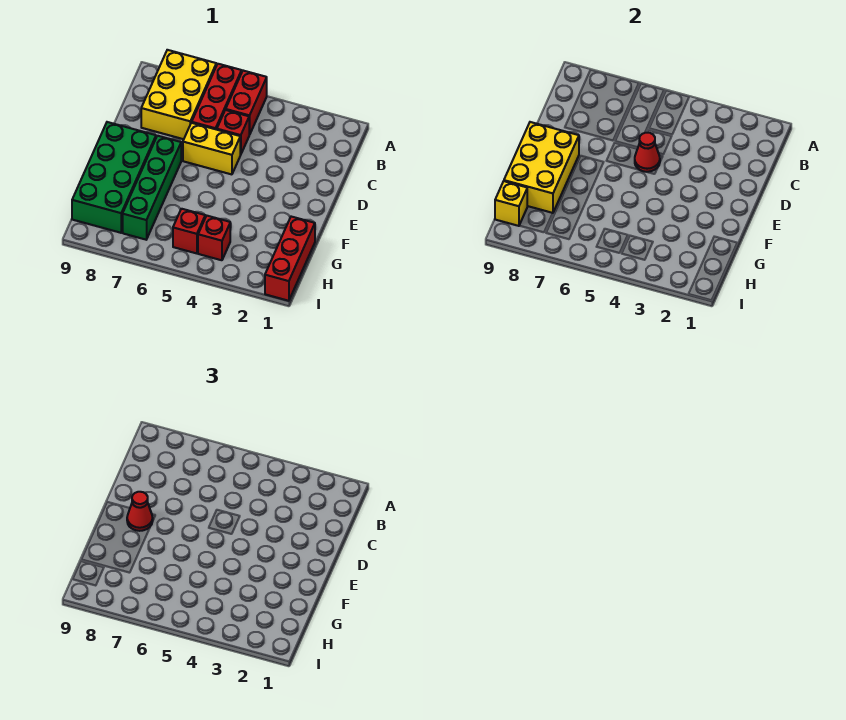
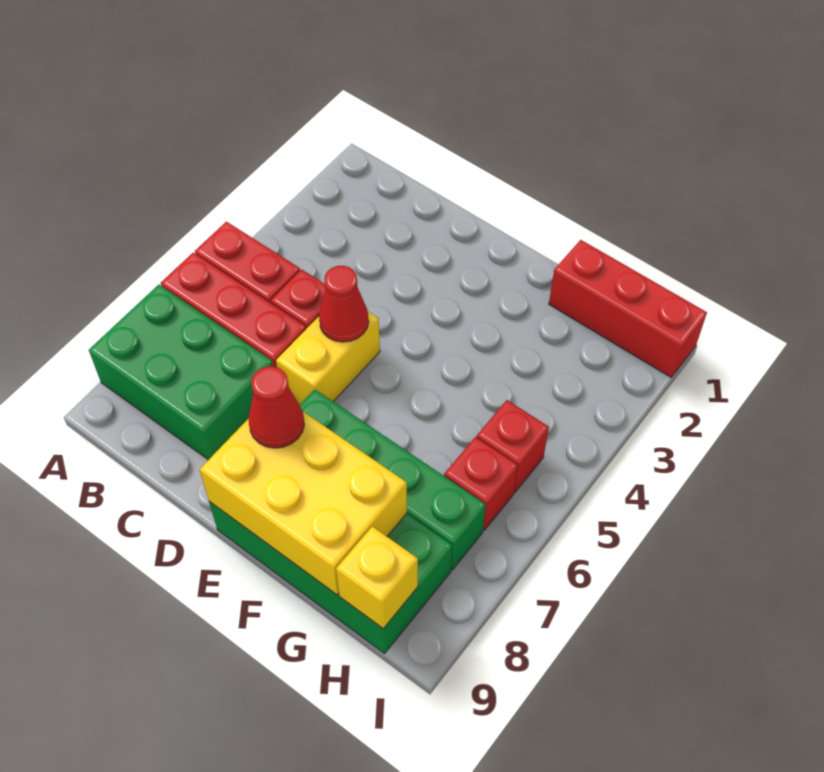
yellow brick A7:C8 level 1 -> green brick A7:C8 level 1
red brick H4 level 1 -> red brick H6 level 1

